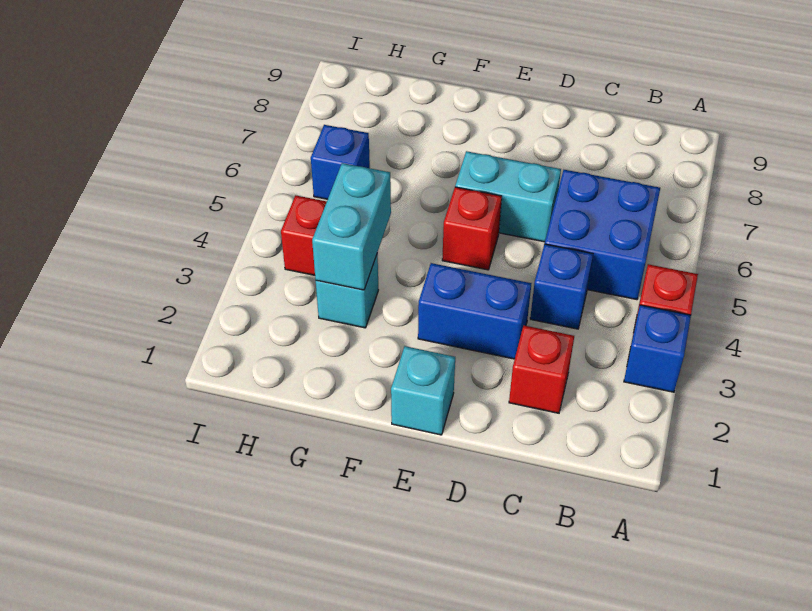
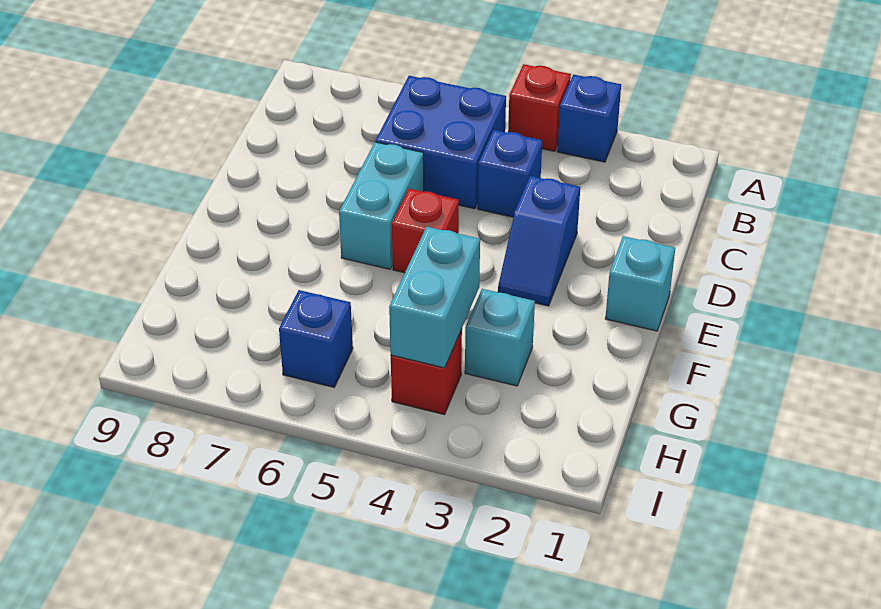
red brick C2 level 1 -> none
blue brick D3:E3 level 1 -> blue slope D3:E3 level 1 top D
cyan brick G3:G4 level 2 -> cyan brick G4:H4 level 2

